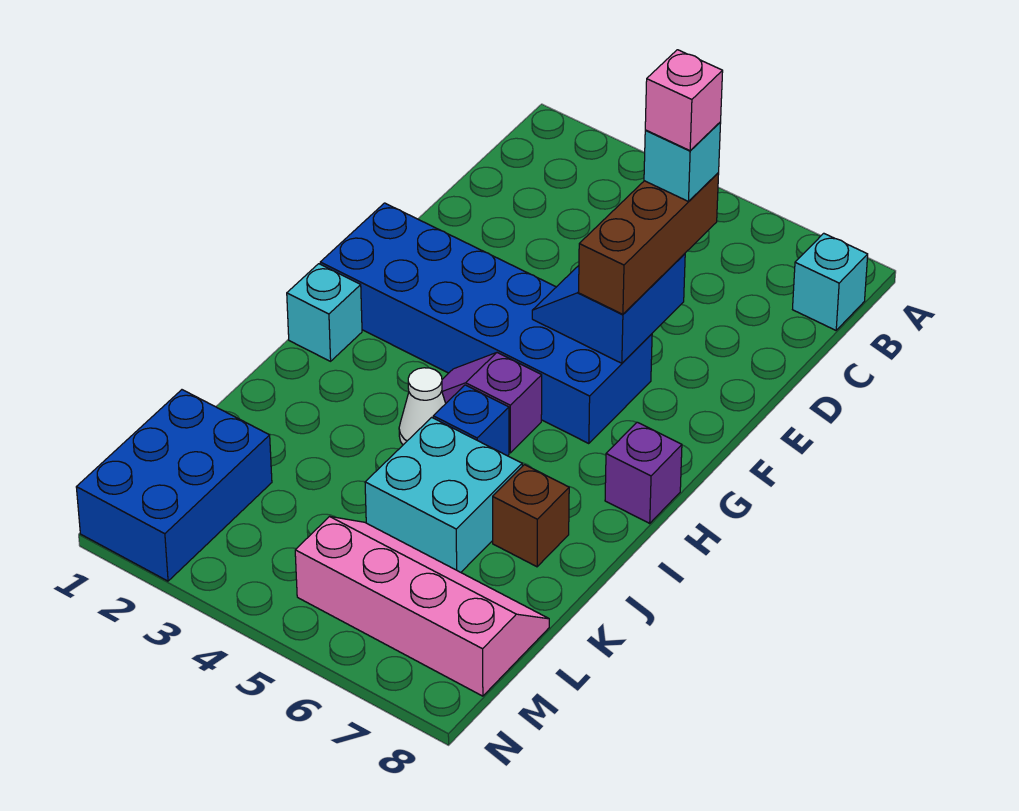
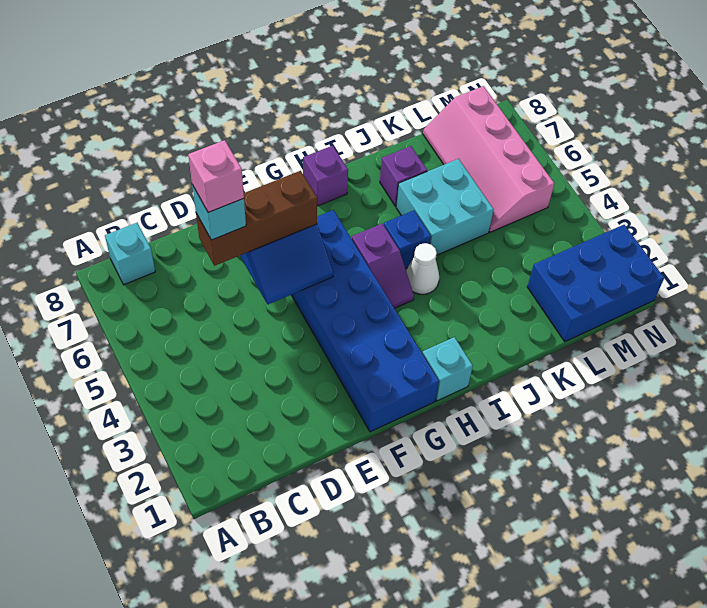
brown brick J7 level 1 -> purple brick J7 level 1

